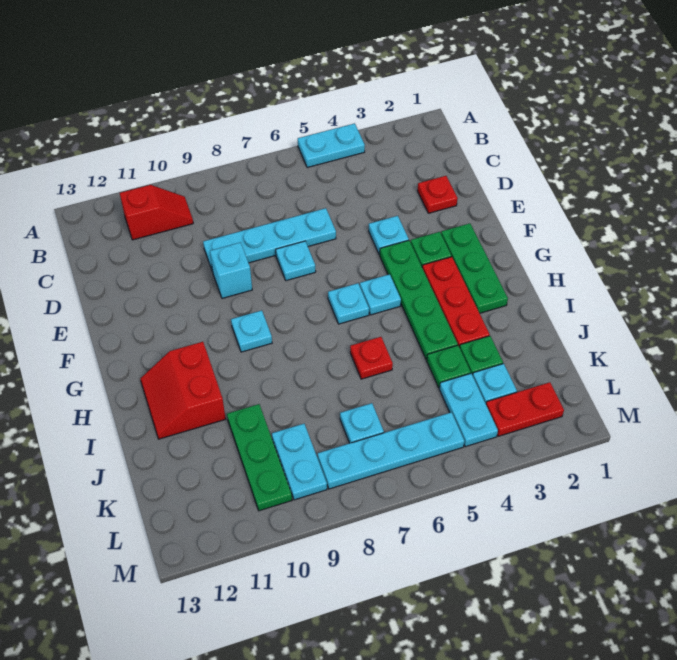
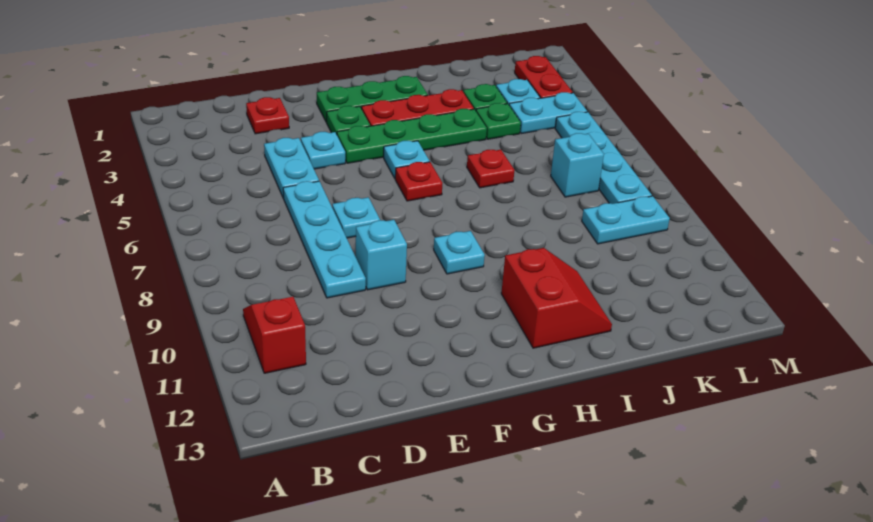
cyan plate A4:A5 level 1 -> cyan plate D4:D5 level 1
cyan plate G6 level 1 -> red plate G6 level 1
red slope H11:I12 level 1 top 11 -> red slope H11:I12 level 1 top H
green plate J10:L10 level 1 -> none
cyan plate K7 level 1 -> cyan brick K7 level 1

